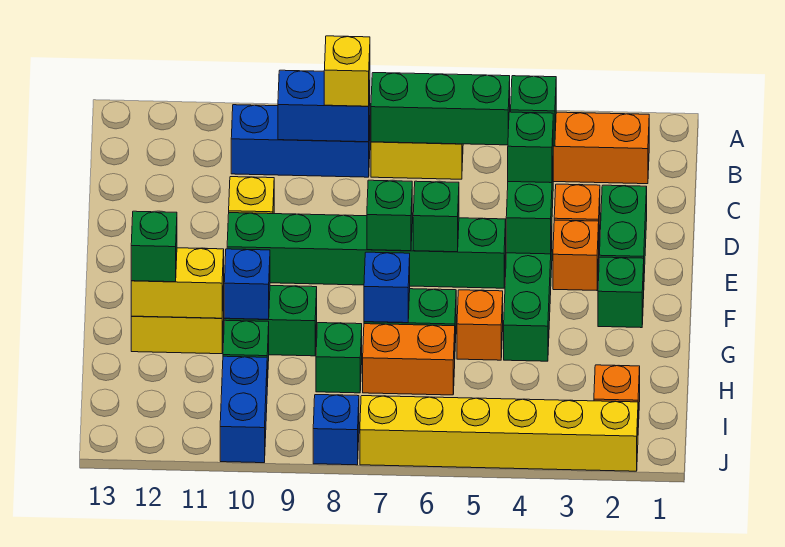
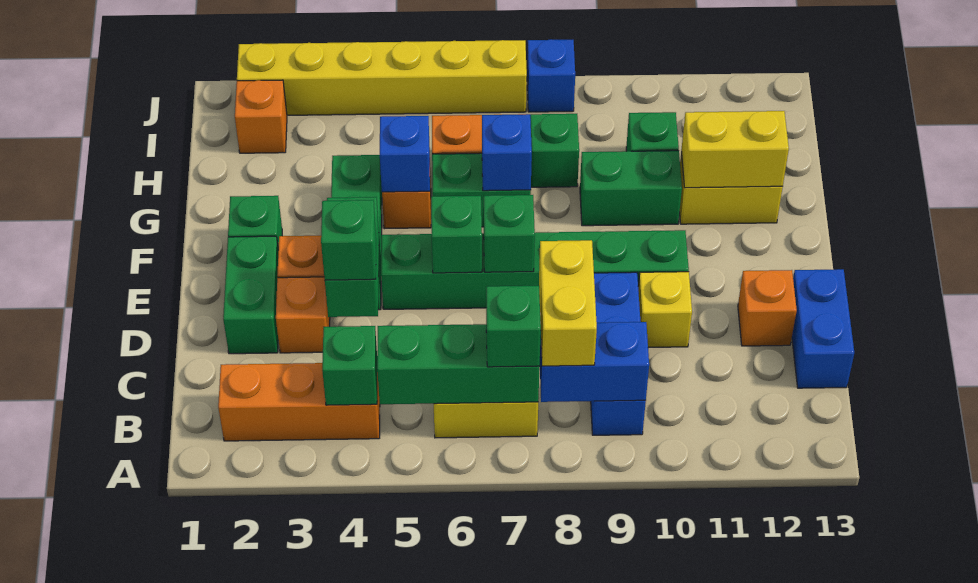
blue brick B8:B10 level 1 -> blue brick B9:D9 level 1
yellow brick B8 level 3 -> yellow brick B8:C8 level 3
none -> orange brick D12 level 1
blue brick G10 level 2 -> blue brick G5 level 2
green brick G12 level 3 -> green brick B7 level 3
blue brick I10:J10 level 1 -> blue brick C13:D13 level 1

